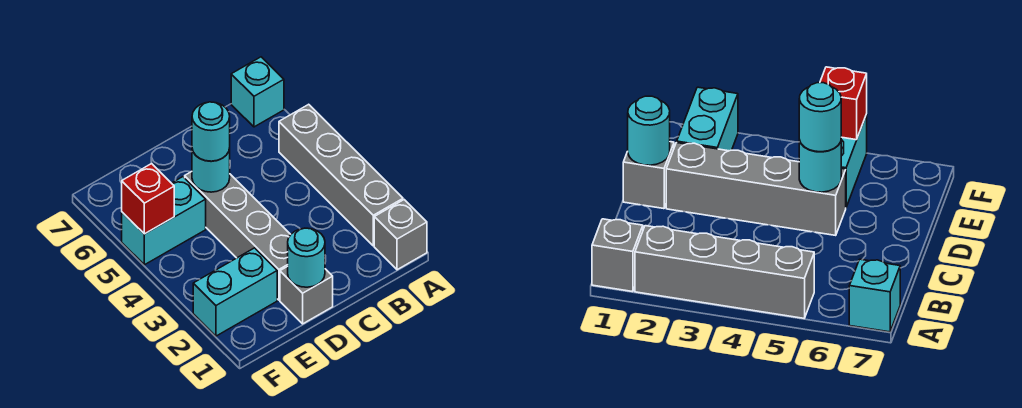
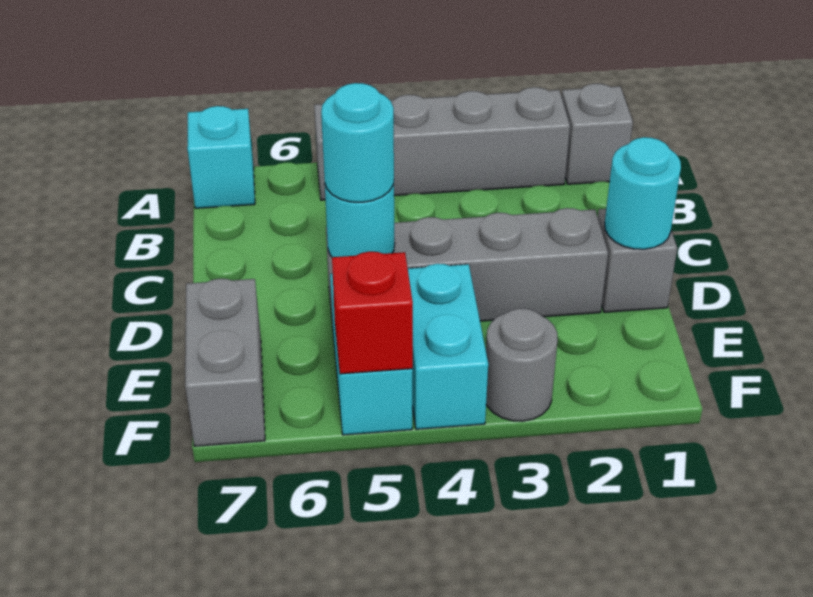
cyan brick E2:F2 level 1 -> cyan brick E4:F4 level 1
none -> grey brick E7:F7 level 1
none -> grey round brick F3 level 1

